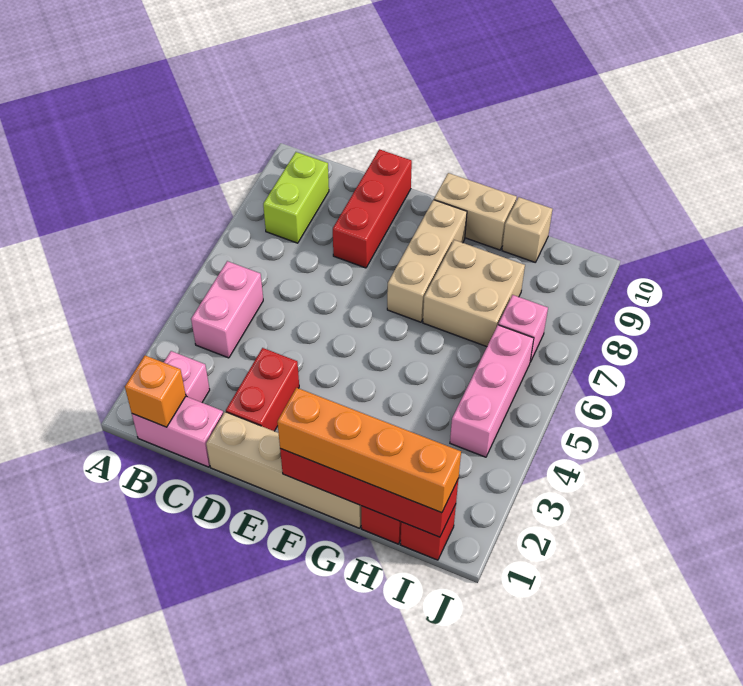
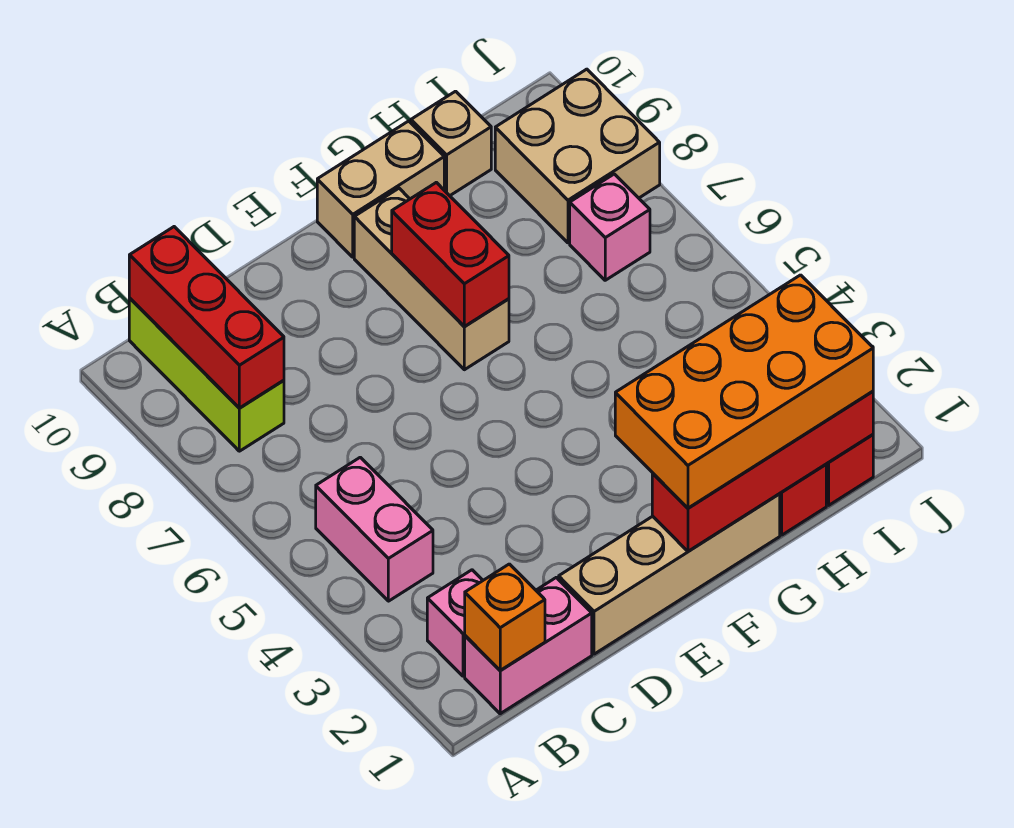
lime brick B8:B9 level 1 -> lime brick B8:B10 level 1
red brick D2:D3 level 1 -> red brick F7:F8 level 2
red brick D8:D10 level 1 -> red brick B8:B10 level 2
orange brick F1:I1 level 3 -> orange brick F1:I2 level 3
tan brick G7:H8 level 1 -> tan brick I8:J9 level 1
pink brick I4:I6 level 1 -> none

